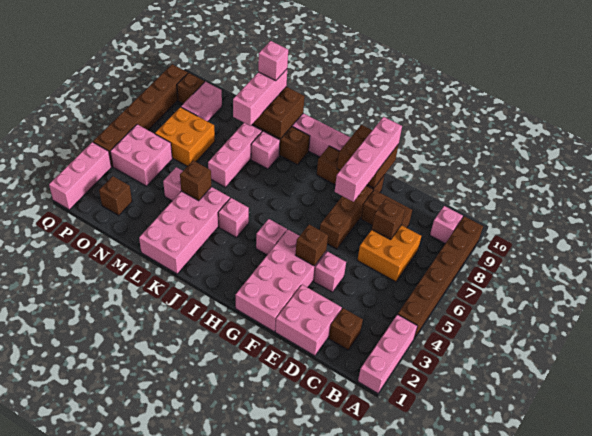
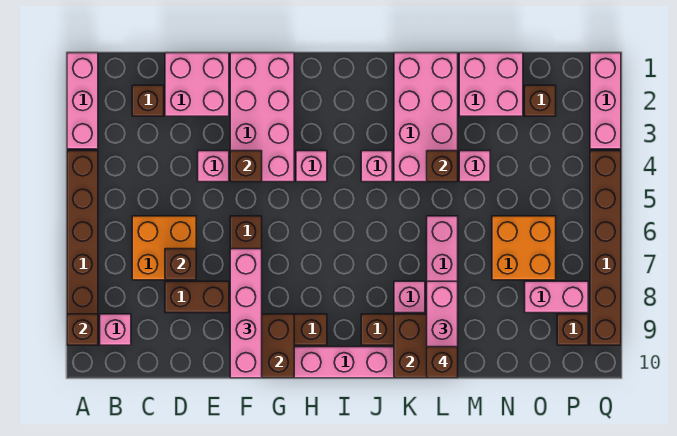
none -> brown brick A9 level 2
pink brick L10 level 4 -> brown brick L10 level 4
pink brick O4:P5 level 1 -> pink brick M1:N2 level 1
pink brick O8:O9 level 1 -> pink brick O8:P8 level 1

